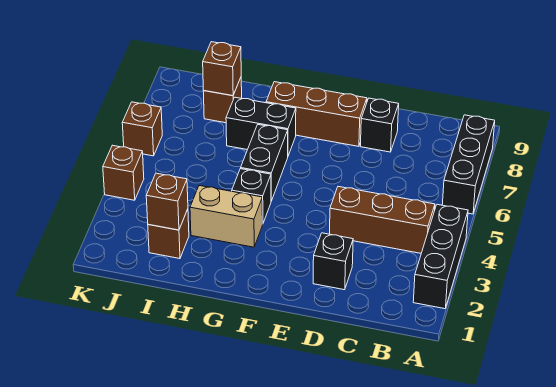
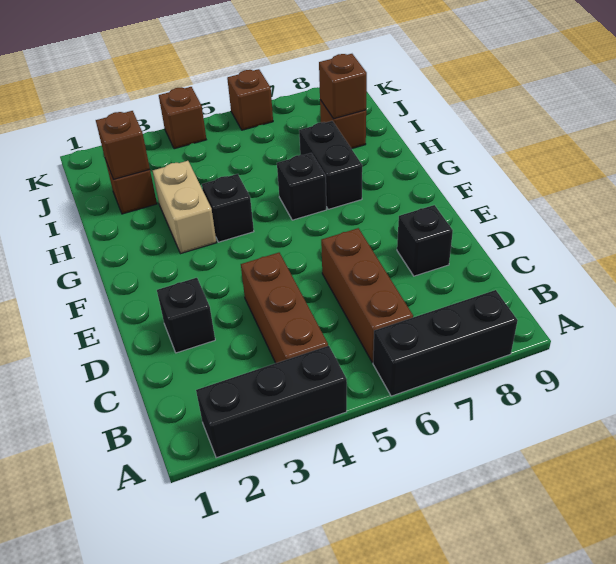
brown brick E8:G8 level 1 -> brown brick B6:D6 level 1
black brick G5:G6 level 1 -> black brick G6 level 1

